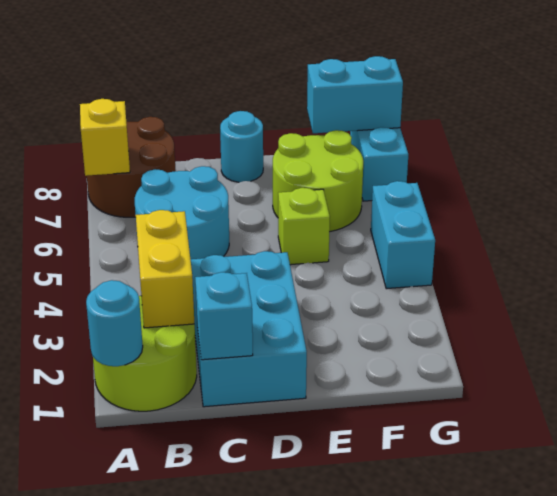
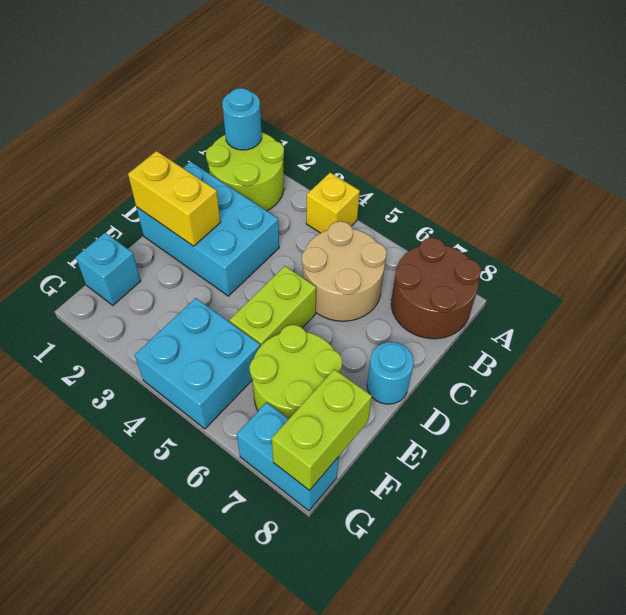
yellow brick A7 level 2 -> yellow brick A4 level 1
yellow brick B2:B3 level 2 -> yellow brick D1:D2 level 2
cyan round brick B5:C6 level 1 -> tan round brick B5:C6 level 1
cyan brick C1 level 2 -> cyan brick F1 level 1
lime brick E5 level 1 -> lime brick D5:E5 level 1
cyan brick F8:G8 level 2 -> lime brick F8:G8 level 2
cyan brick G4:G5 level 1 -> cyan brick F4:G5 level 1

